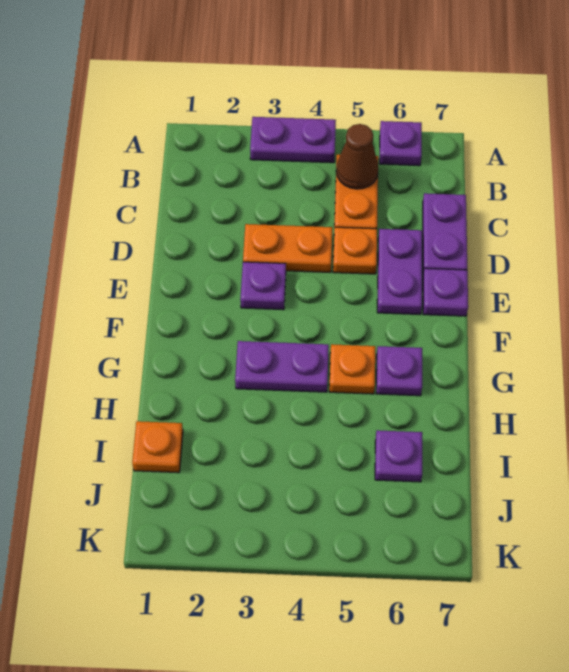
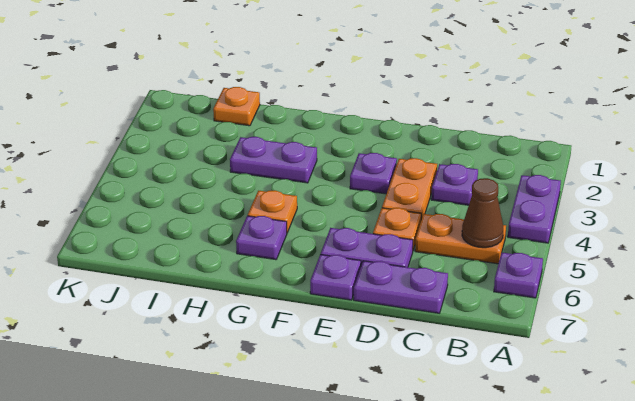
purple plate G3:G4 level 1 -> purple plate G3:H3 level 1
purple plate I6 level 1 -> purple plate C3 level 1

